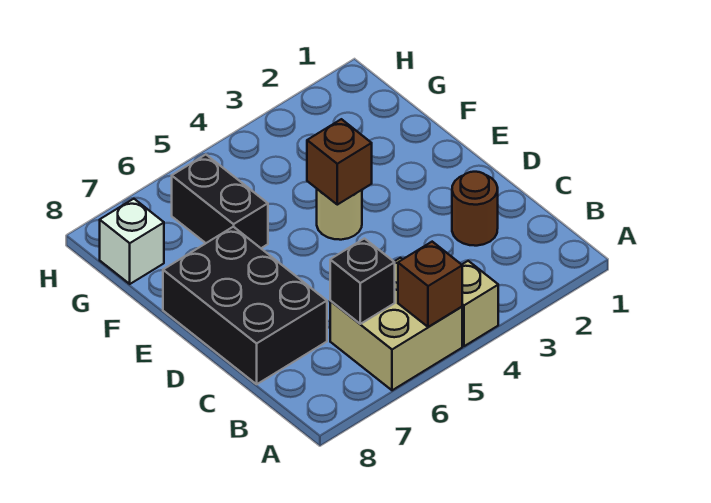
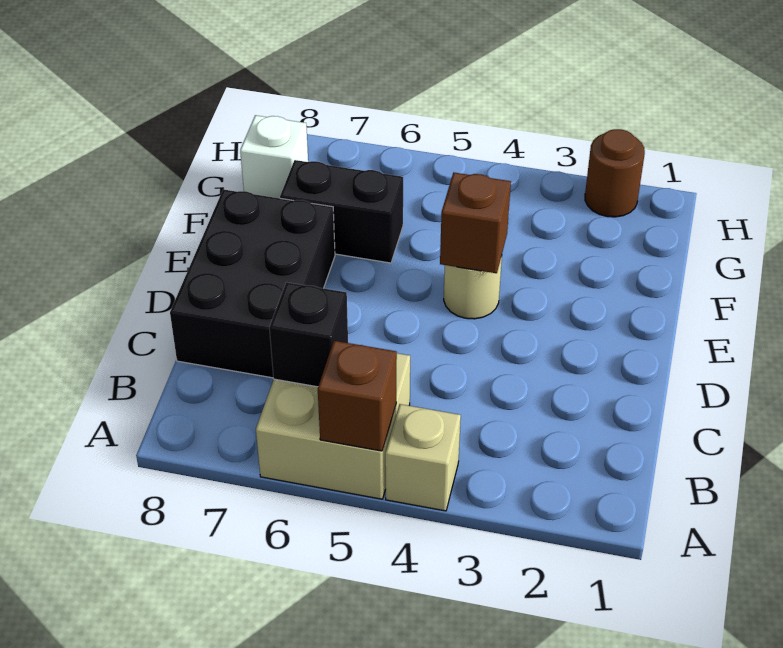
brown round brick C2 level 1 -> brown round brick H2 level 1
black brick F6:G6 level 1 -> black brick F6:F7 level 1

